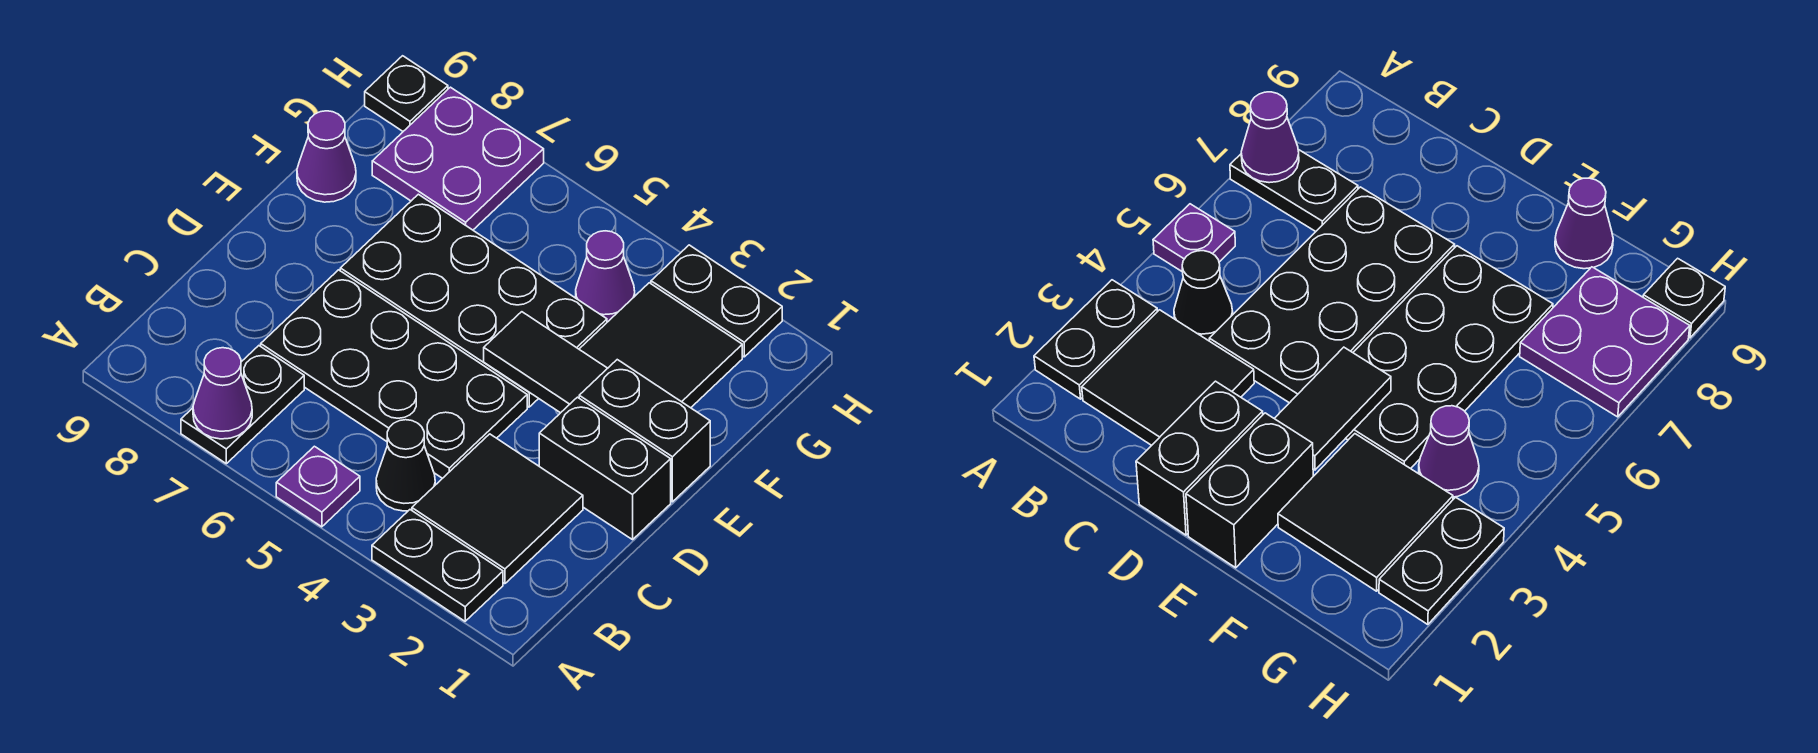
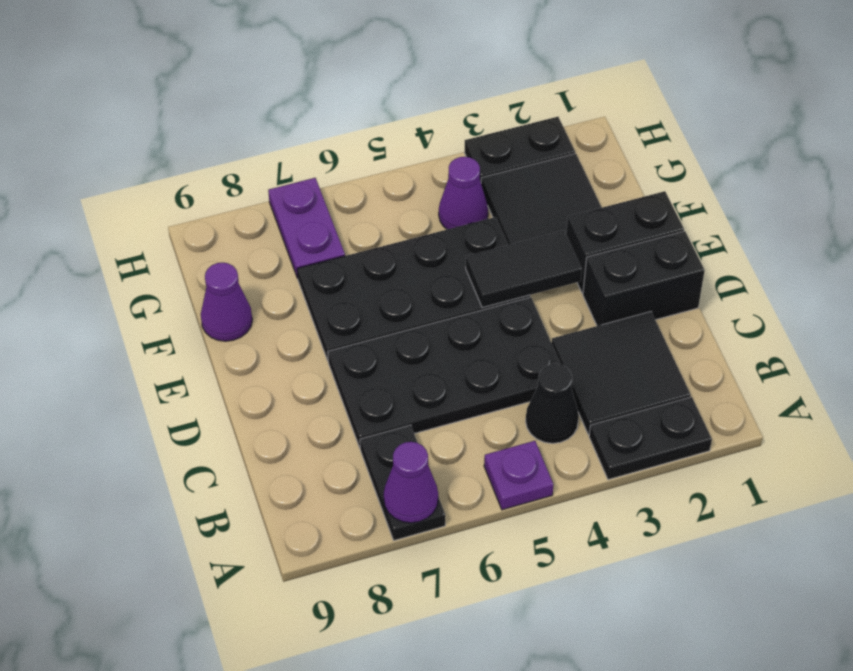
purple plate G7:H8 level 1 -> purple plate G7:H7 level 1
black plate H9 level 1 -> none

